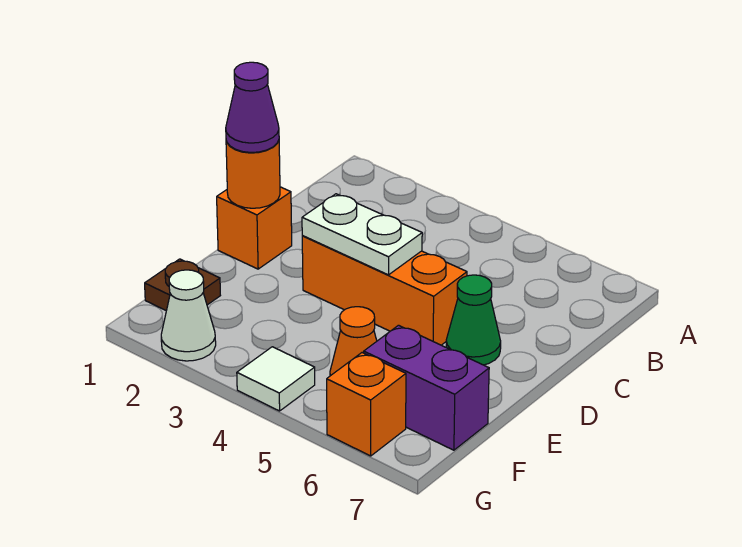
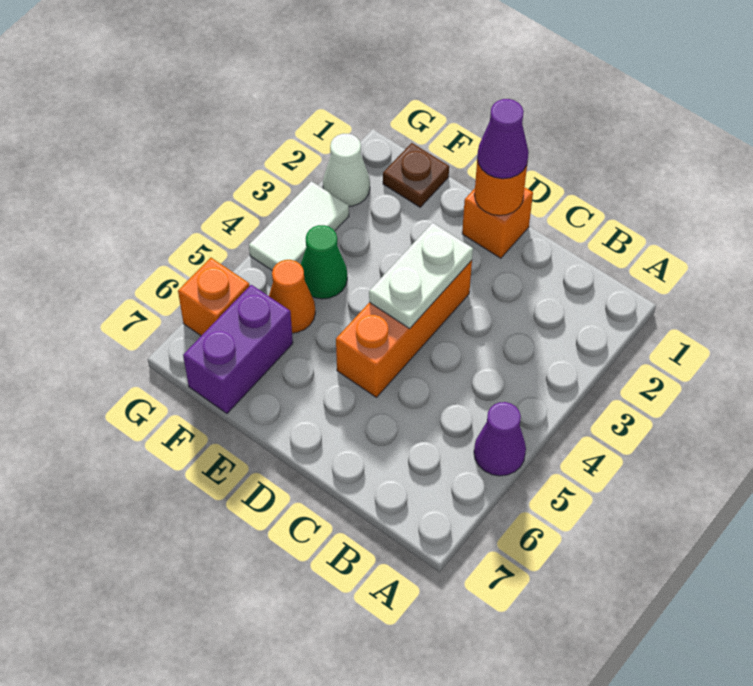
none -> purple cone A5 level 1
green cone D6 level 1 -> green cone F4 level 1
white tile G4 level 1 -> white tile G3:G4 level 1

